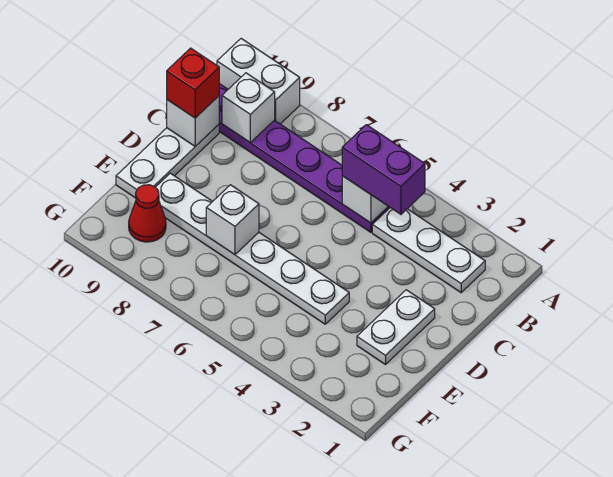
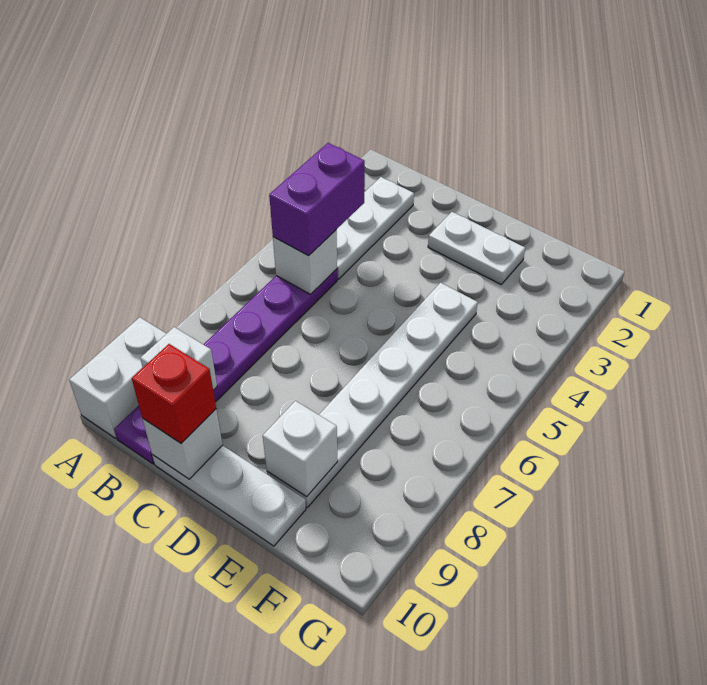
white brick E7 level 2 -> white brick E9 level 2
red cone F9 level 1 -> none

